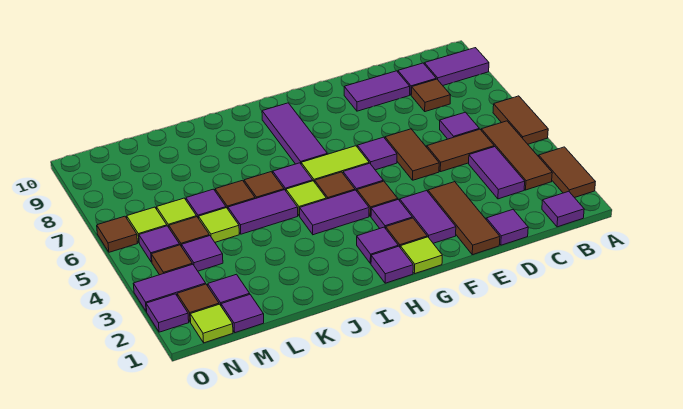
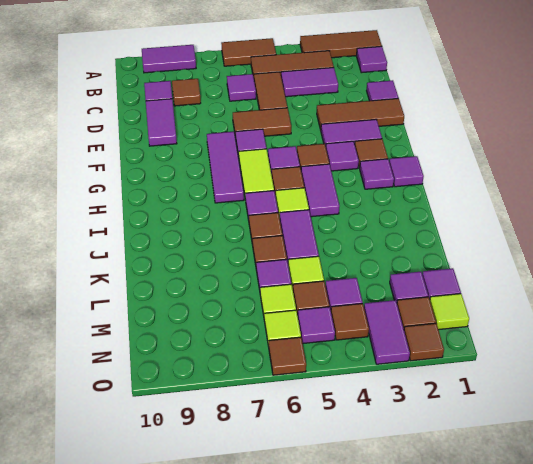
brown tile A2:A3 level 1 -> brown tile A1:A3 level 1
purple tile A9:B9 level 1 -> purple tile A8:A9 level 1
lime tile G1 level 1 -> none
purple tile H7:H9 level 1 -> purple tile F7:H7 level 1
purple tile O2 level 1 -> brown tile O2 level 1

